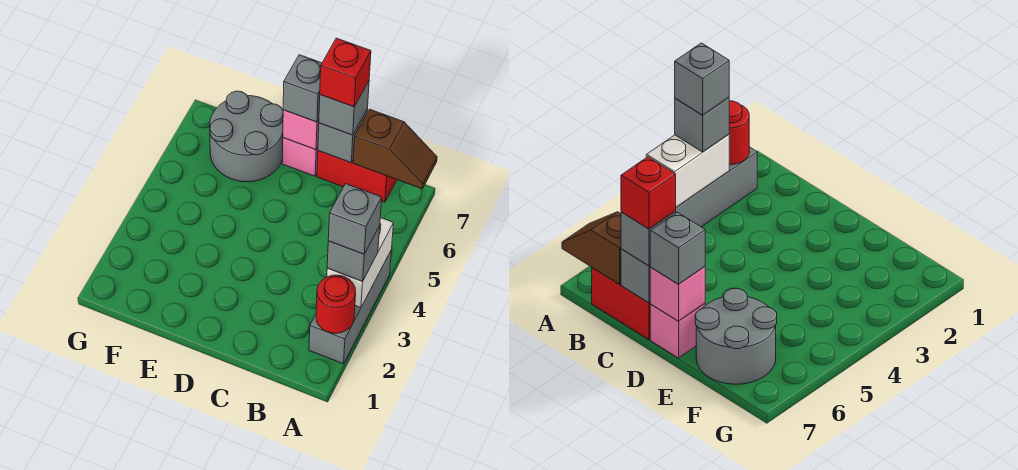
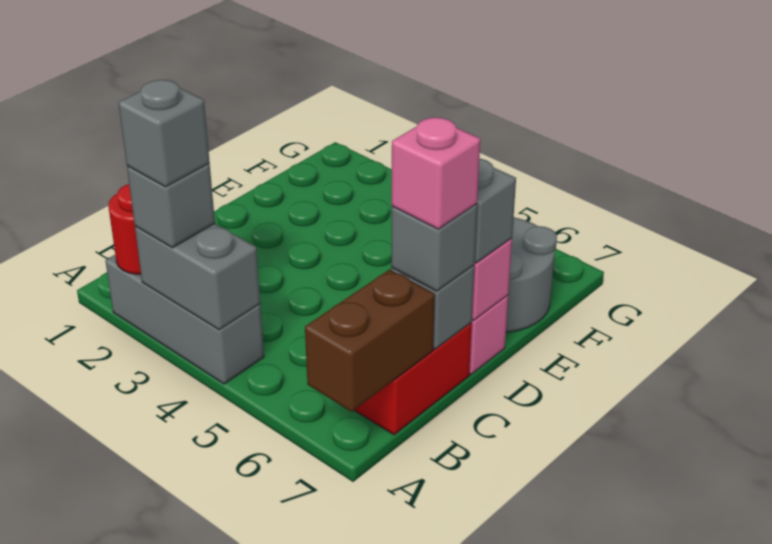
white brick A3:A4 level 2 -> grey brick A3:A4 level 2
brown slope A7:B7 level 2 top B -> brown brick A7:B7 level 2
red brick C7 level 4 -> pink brick C7 level 4

